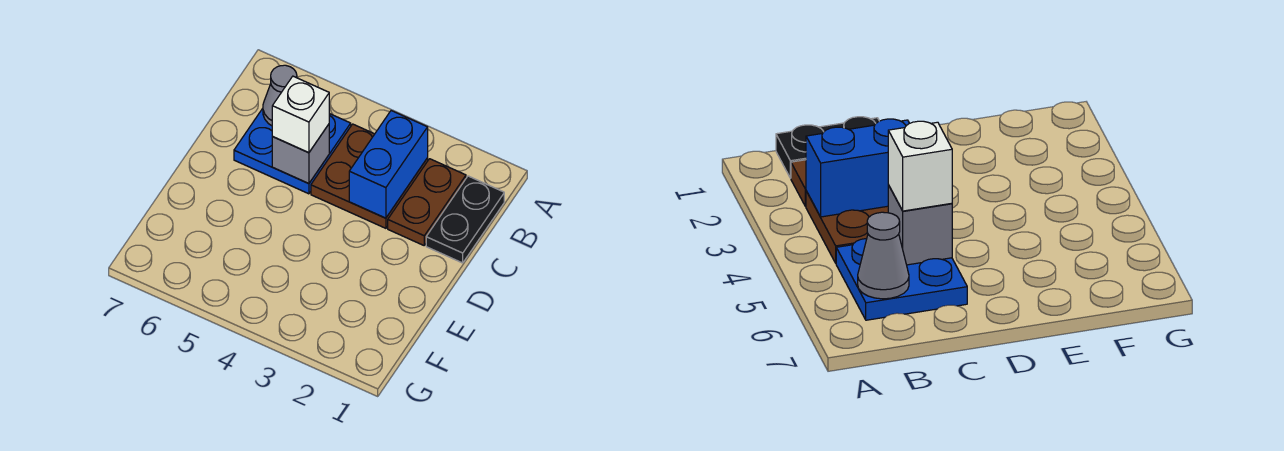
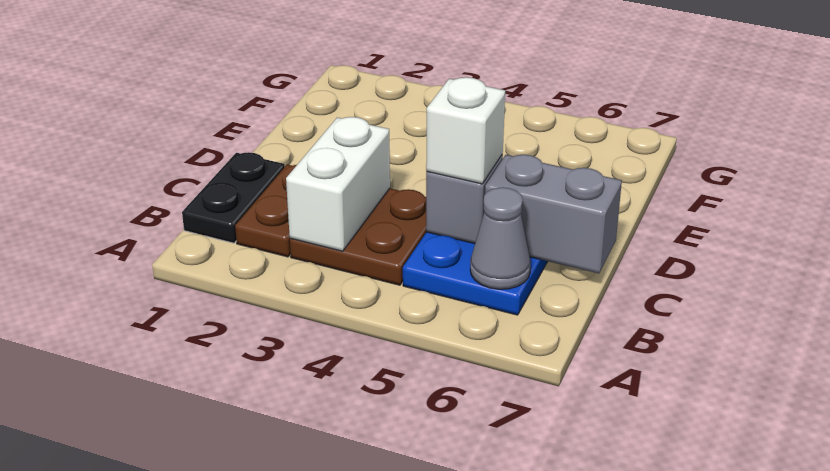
blue brick B3:C3 level 2 -> white brick B3:C3 level 2
none -> grey brick C6:C7 level 2

